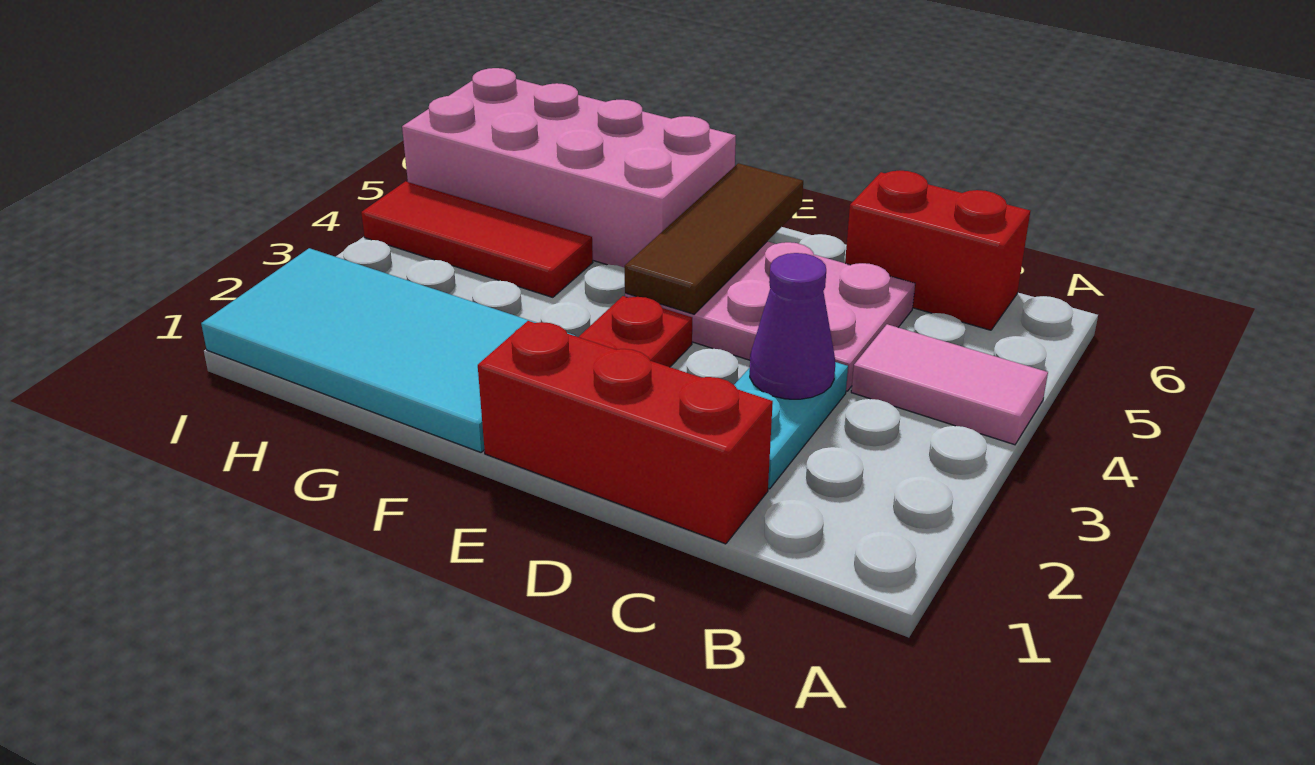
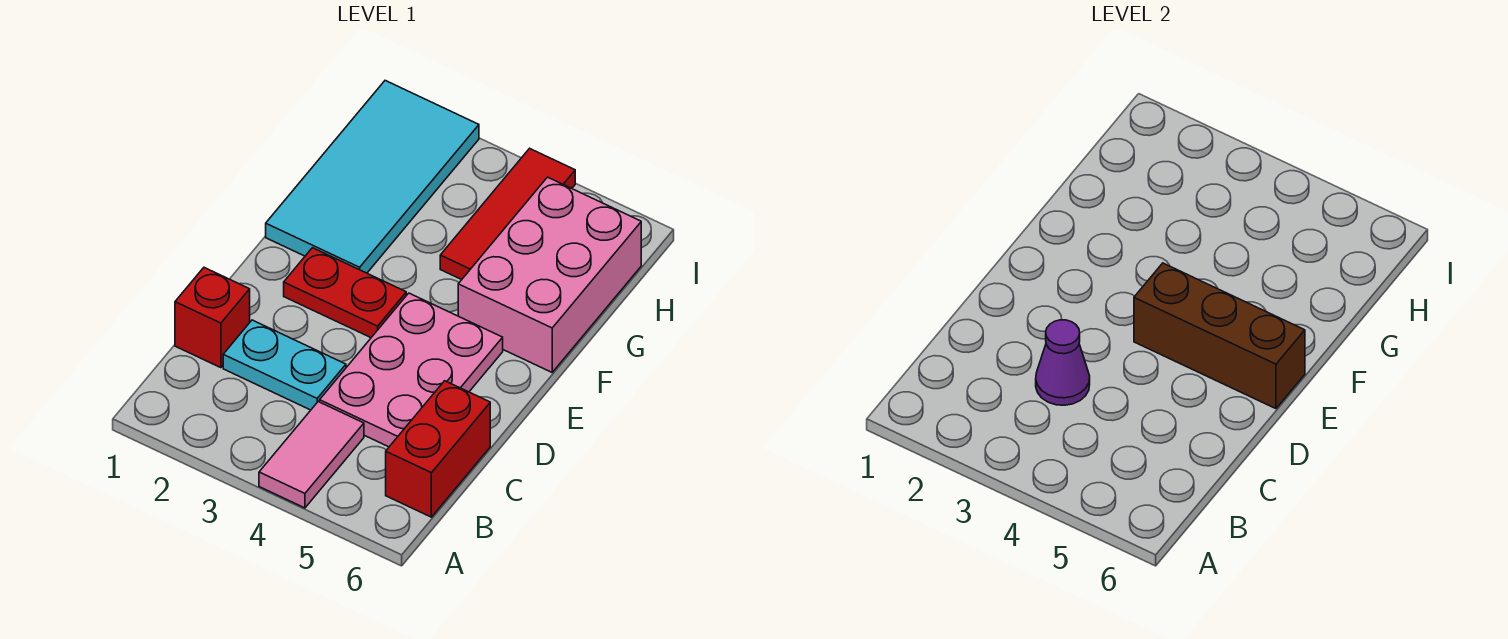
red brick C1:E1 level 1 -> red brick C1 level 1
brown tile E4:E6 level 2 -> brown brick E4:E6 level 2
pink brick F5:I6 level 1 -> pink brick F5:H6 level 1

